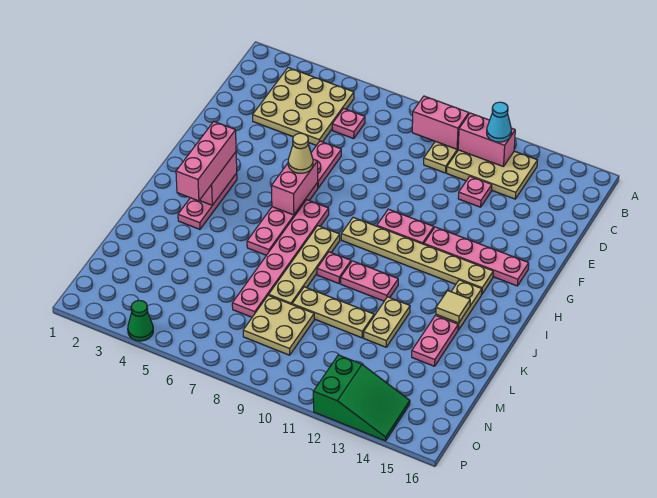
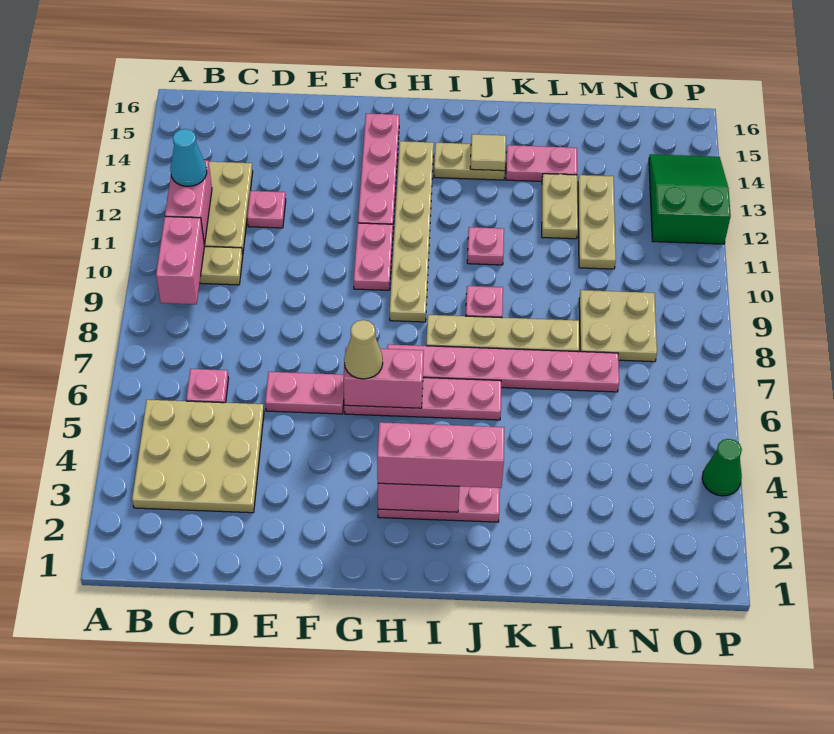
pink plate J10:J11 level 1 -> pink plate J11 level 1
tan plate K12:L12 level 1 -> tan plate L12:L13 level 1
tan plate L9:L11 level 1 -> tan plate M11:M13 level 1

